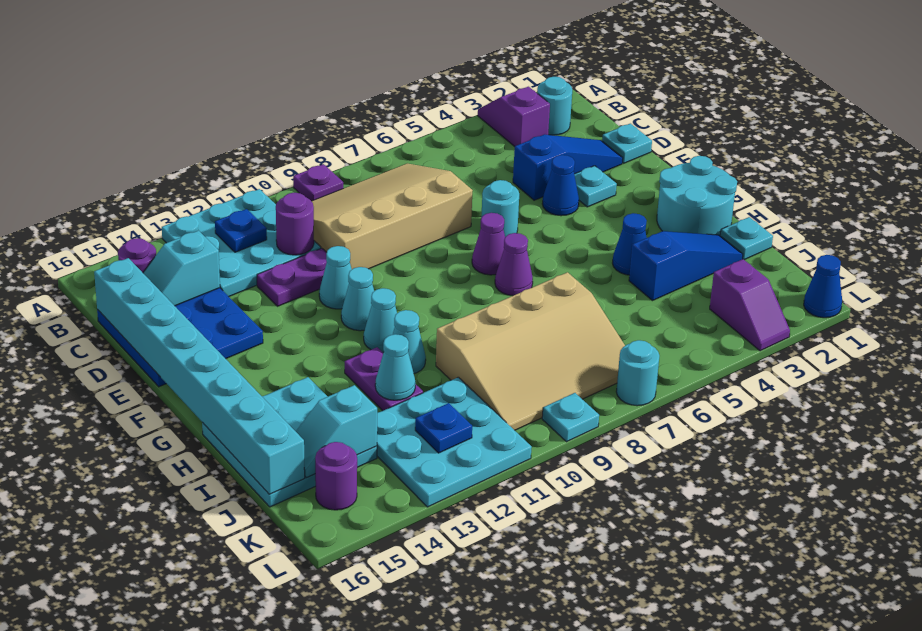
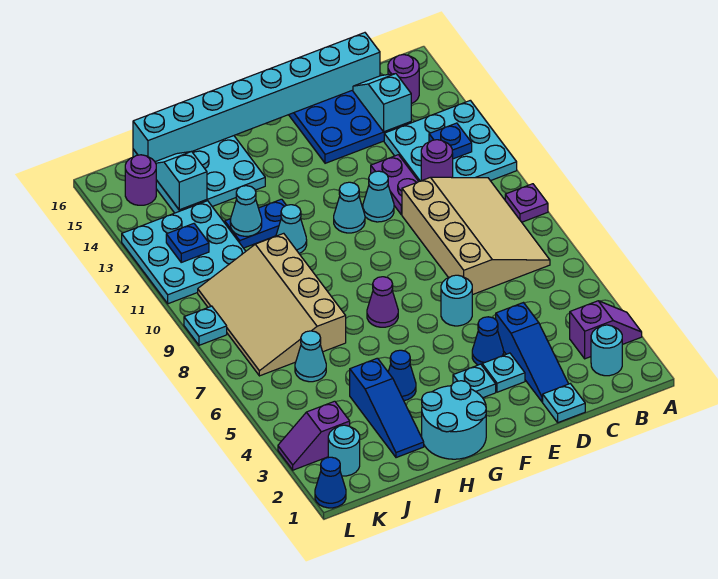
purple cone F7 level 1 -> none
cyan cone G11 level 1 -> cyan cone J6 level 1
purple plate H12:I12 level 1 -> blue plate H12:I12 level 1
cyan plate I1 level 1 -> cyan plate F3 level 1
cyan round brick L7 level 1 -> cyan round brick K2 level 1

